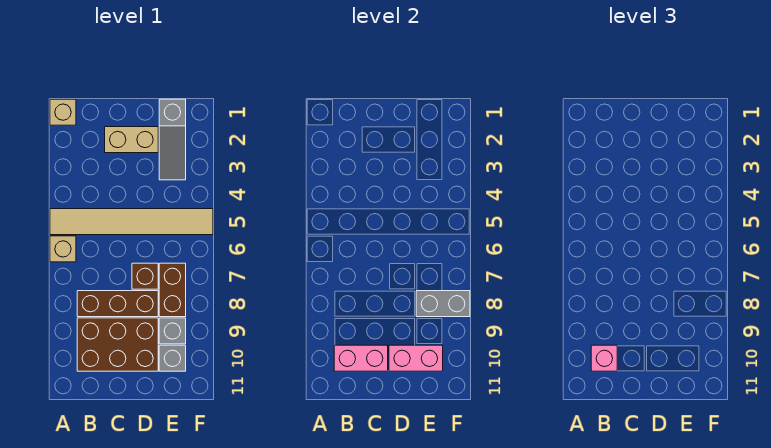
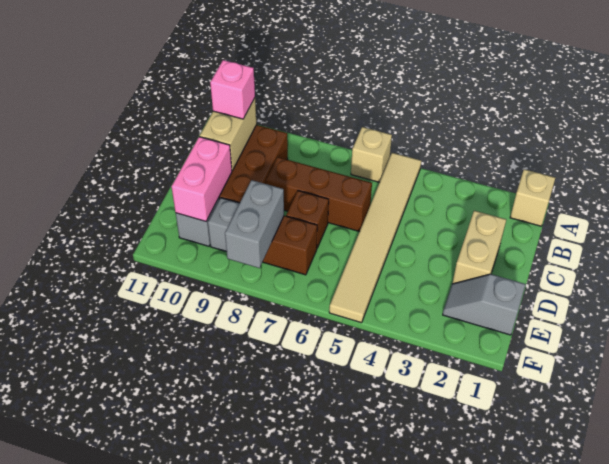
brown brick B8:D8 level 1 -> brown brick C6:C8 level 1
pink brick B10:C10 level 2 -> tan brick B10:C10 level 2
grey slope E1:E3 level 1 top 1 -> grey slope E1:E2 level 1 top 1

